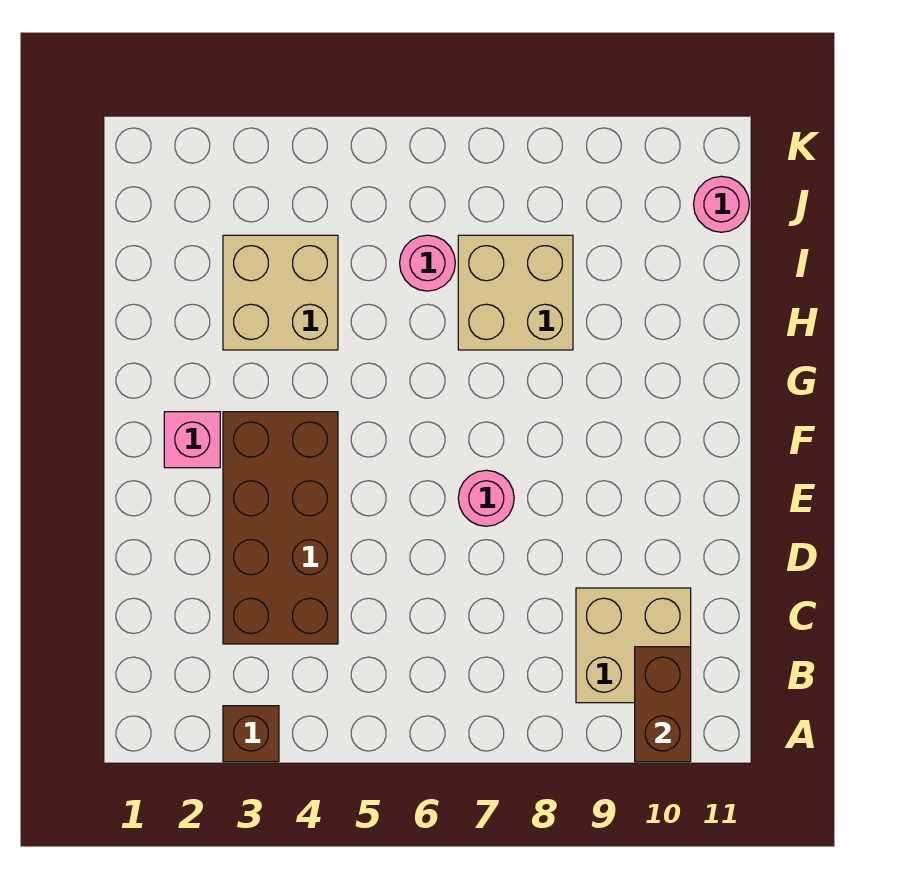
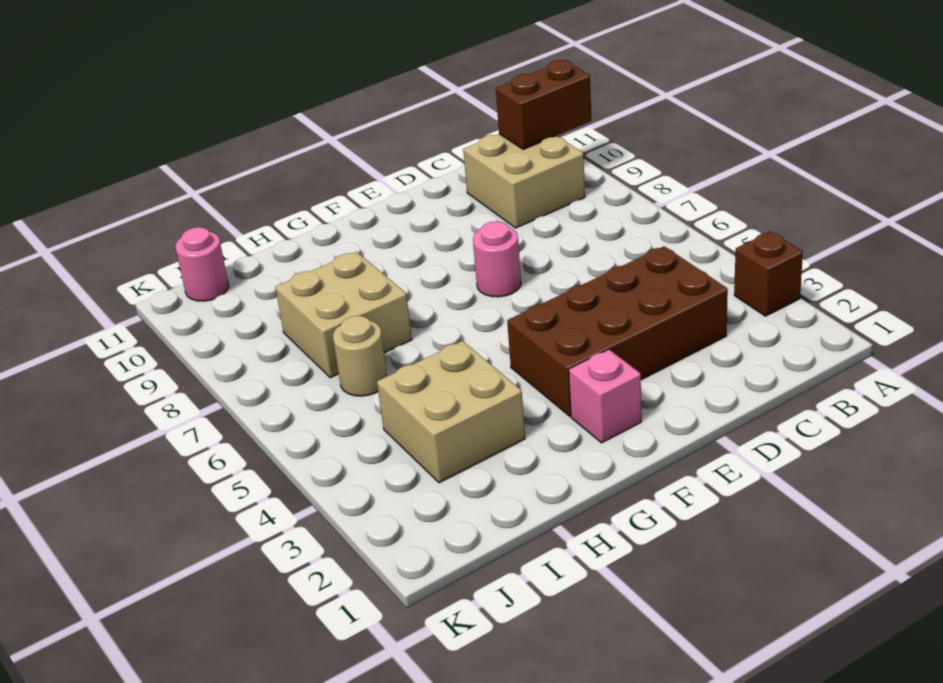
pink round brick I6 level 1 -> tan round brick I6 level 1

